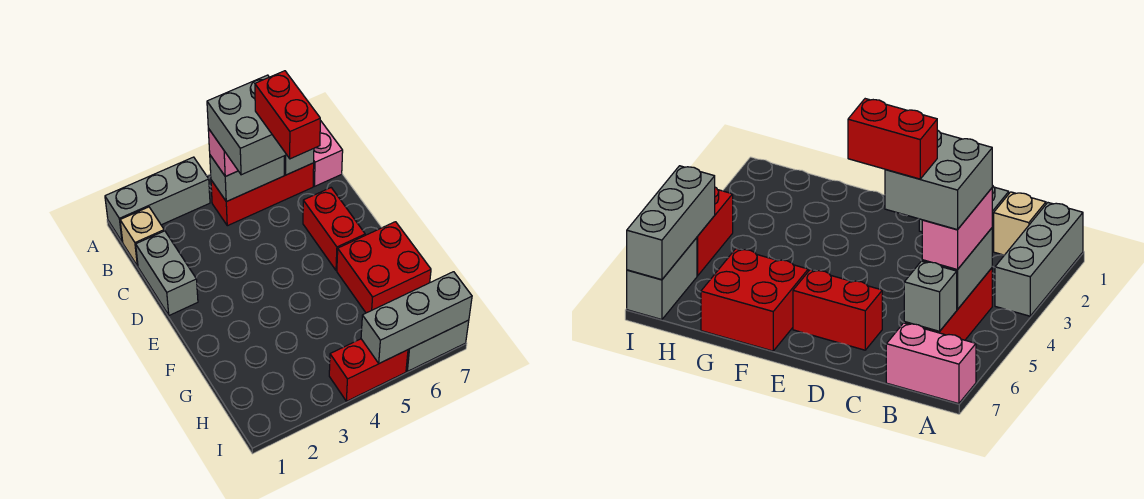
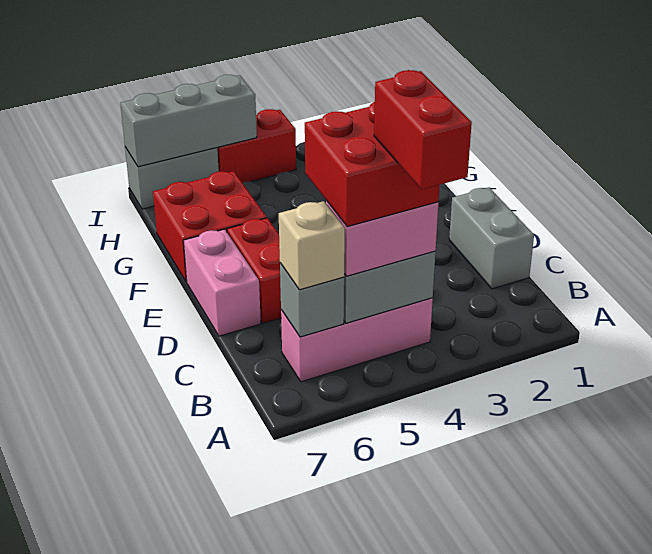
grey brick A1:A3 level 1 -> none
pink brick A7:B7 level 1 -> pink brick D7:E7 level 1
tan brick B1 level 1 -> tan brick B6 level 3
red brick B4:B6 level 1 -> pink brick B4:B6 level 1
grey brick B4:C5 level 4 -> red brick B4:C5 level 4
red brick C5:D5 level 5 -> red brick A4:B4 level 5

